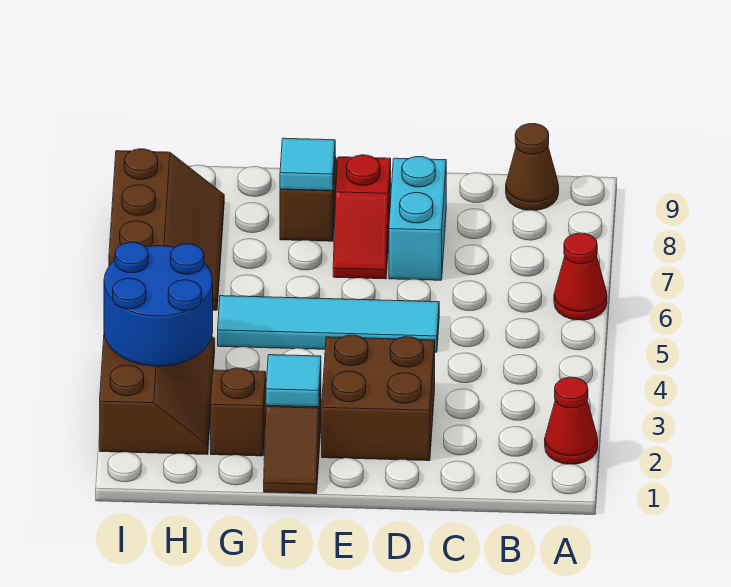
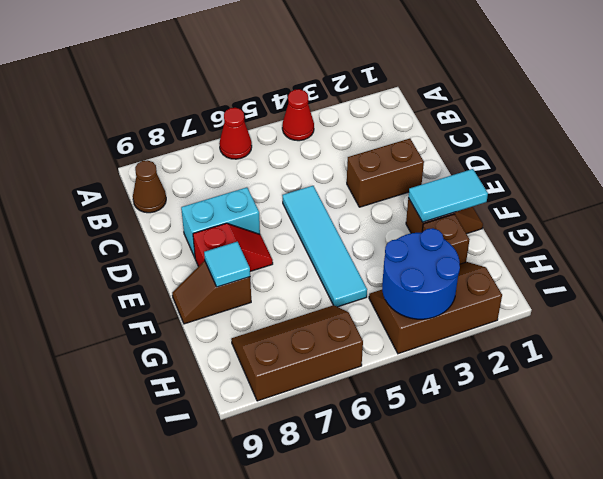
red cone A2 level 1 -> red cone A4 level 1
brown brick D2:E3 level 1 -> brown brick D2:D3 level 1
cyan tile F2 level 2 -> cyan tile F1:F2 level 2

